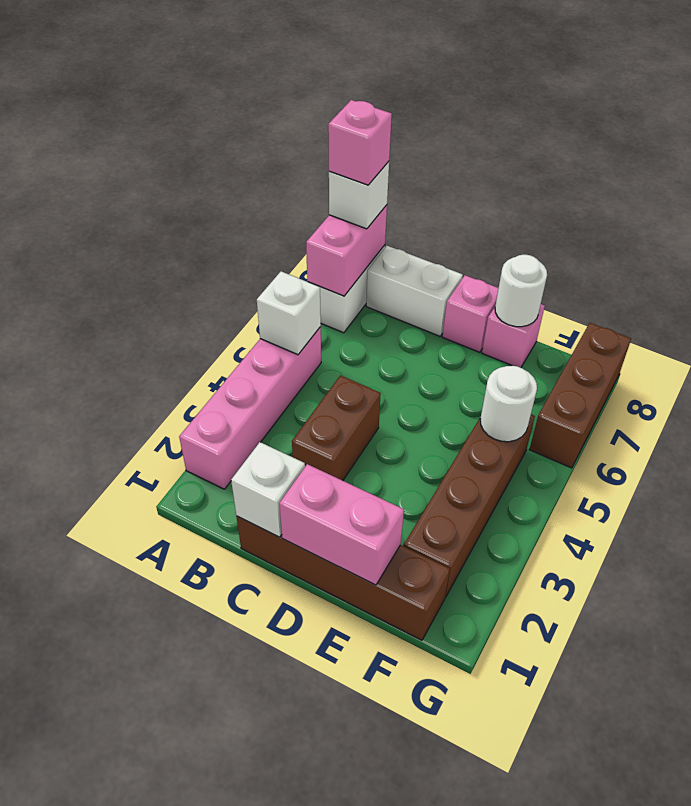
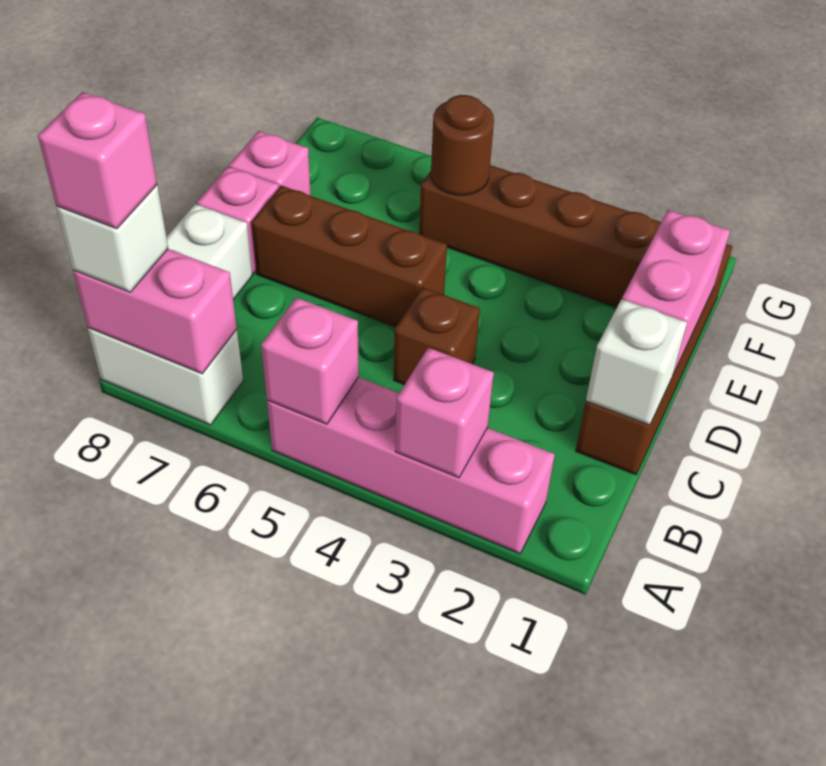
none -> pink brick A3 level 2
white brick A5 level 2 -> pink brick A5 level 2
brown brick C3:C4 level 1 -> brown brick C4 level 1
white round brick E8 level 2 -> none
white round brick F5 level 2 -> brown round brick F5 level 2
brown brick G6:G8 level 1 -> brown brick D5:D7 level 1

